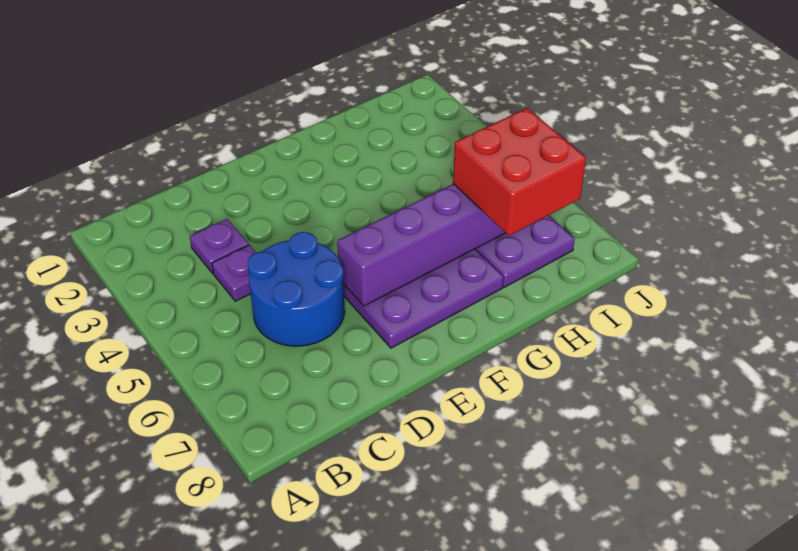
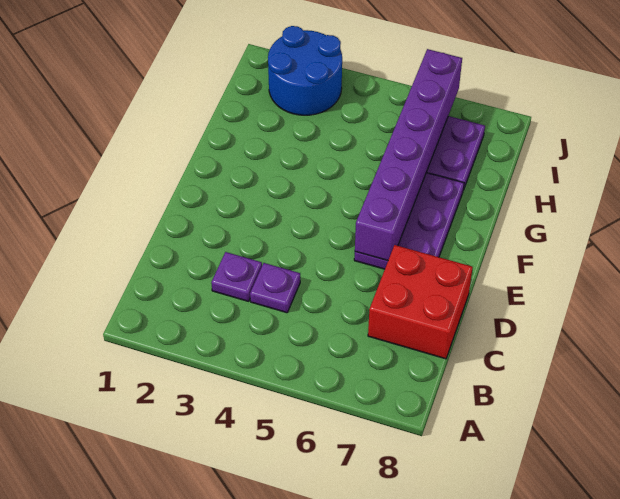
blue round brick C5:D6 level 1 -> blue round brick I2:J3 level 1
red brick H6:I7 level 3 -> red brick C7:D8 level 1

